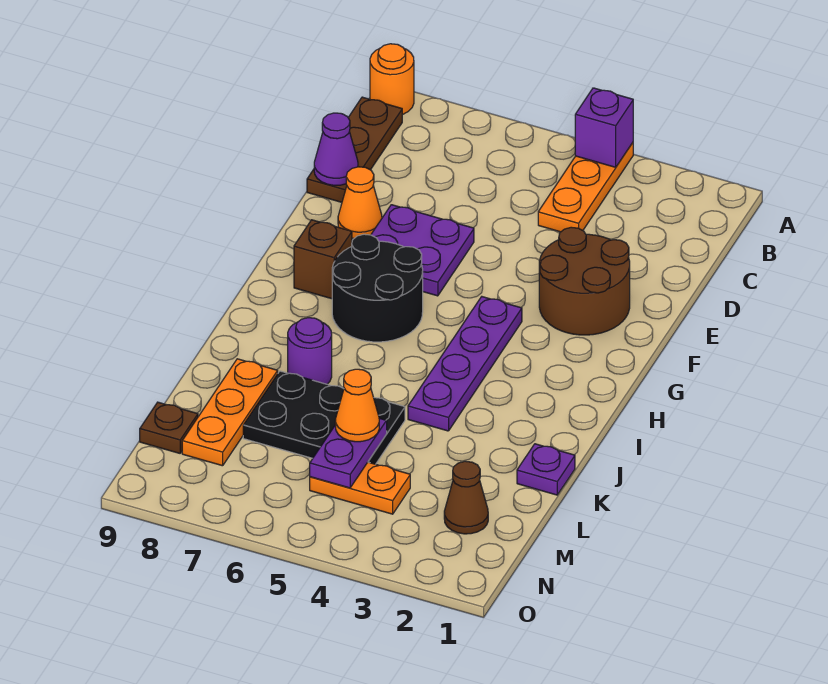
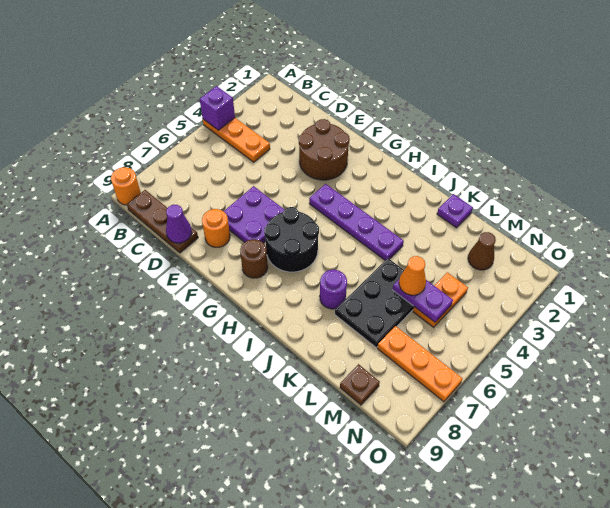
orange cone E8 level 1 -> orange round brick E8 level 1
brown brick G8 level 1 -> brown round brick G8 level 1
orange plate K8:M8 level 1 -> orange plate M7:O7 level 1

